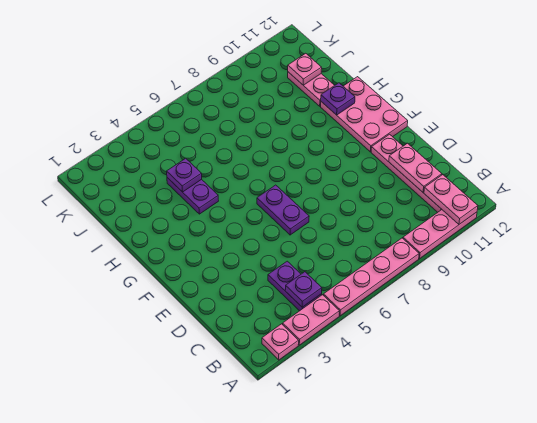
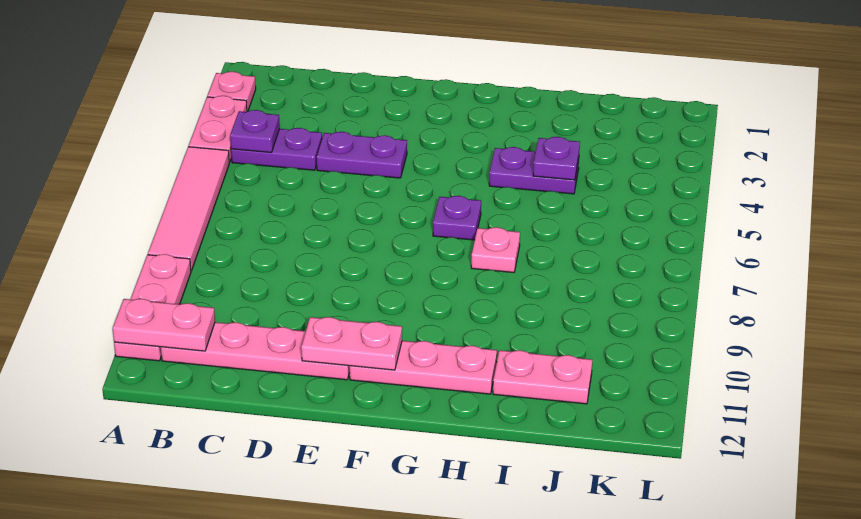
pink plate A5:A8 level 1 -> pink tile A5:A8 level 1
pink plate C11:D11 level 2 -> pink plate E11:F11 level 2
purple plate E6:F6 level 1 -> purple plate D4:E4 level 1
pink plate F11:H12 level 1 -> pink plate F11:H11 level 1
purple plate H11 level 2 -> purple plate G6 level 1
pink plate J11 level 2 -> pink plate H7 level 1

